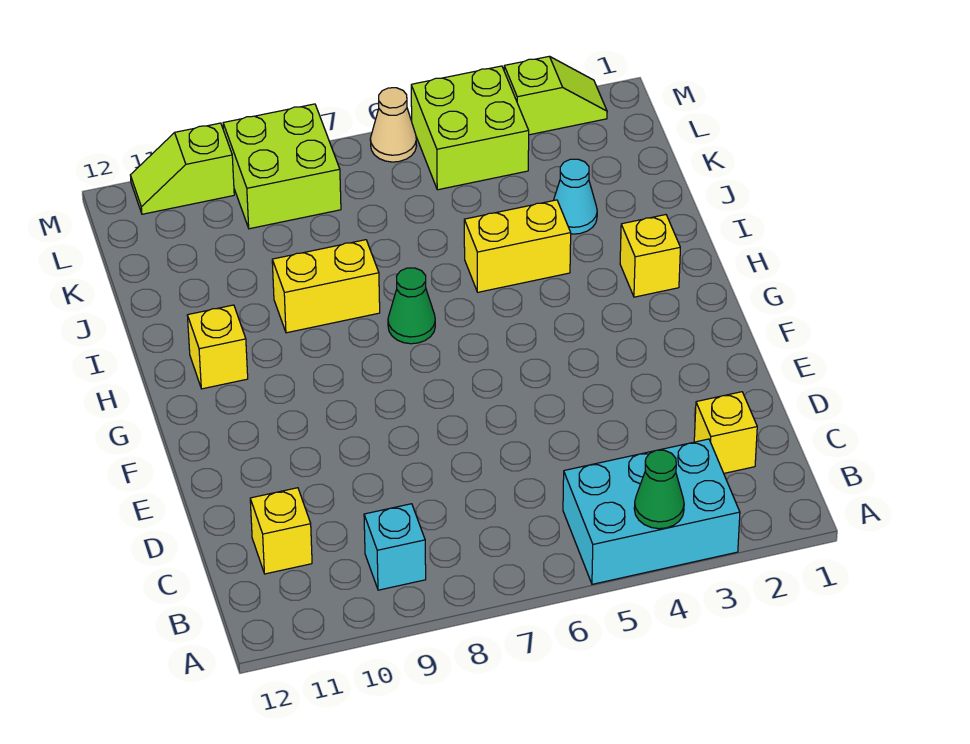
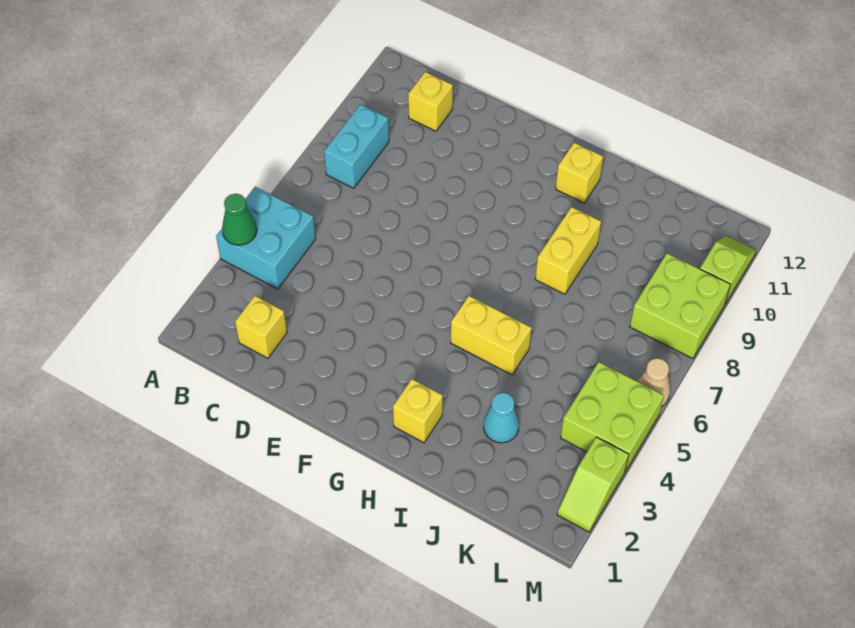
cyan brick A3:B5 level 1 -> cyan brick A4:B5 level 1
cyan brick B9 level 1 -> cyan brick B8:B9 level 1
green cone H7 level 1 -> none
yellow brick I4:I5 level 1 -> yellow brick H5:I5 level 1

